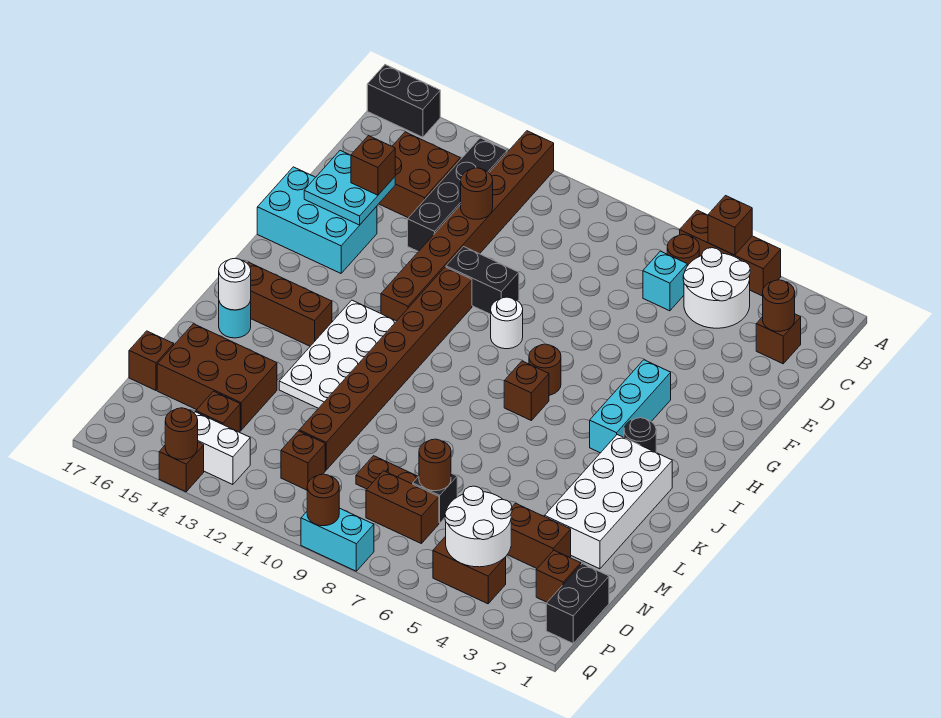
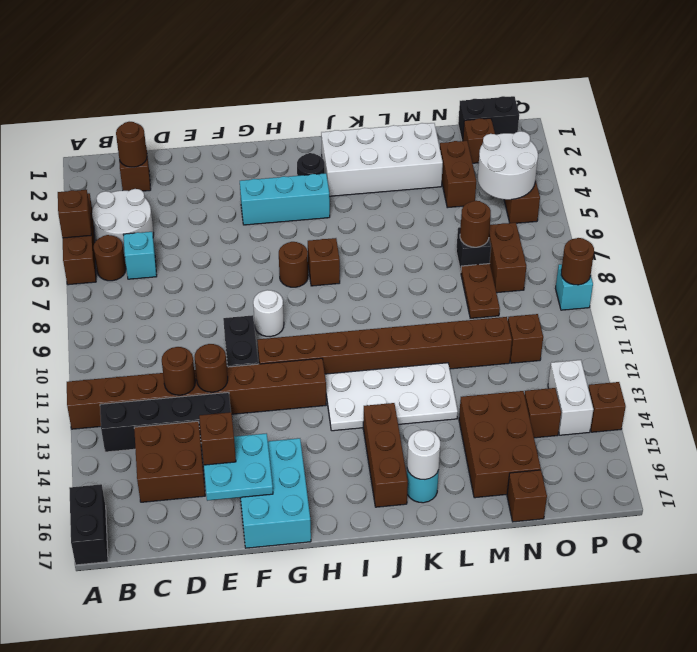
cyan brick Q8:Q9 level 1 -> cyan brick Q9 level 1
brown round brick Q14 level 2 -> brown round brick E12 level 2

